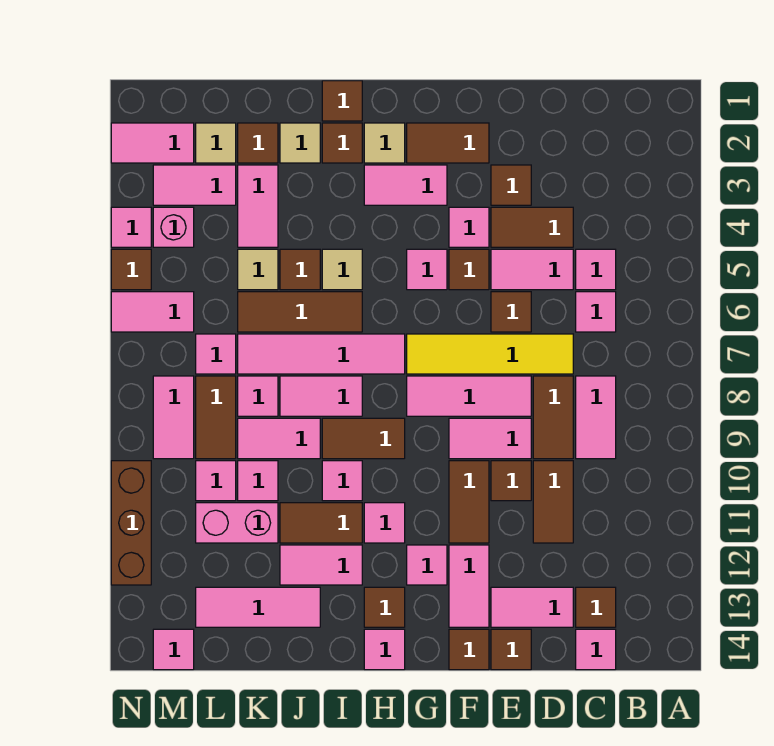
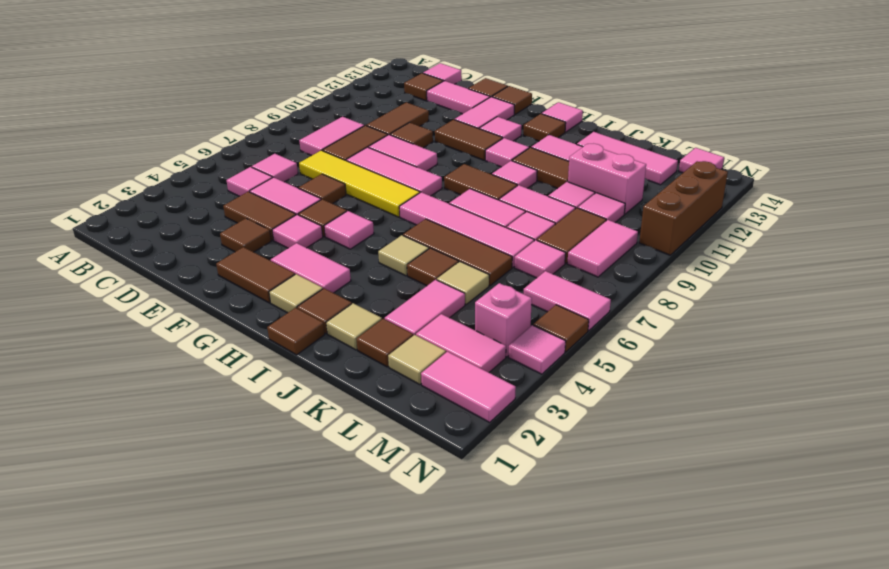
brown tile F10:F11 level 1 -> brown tile F11:G11 level 1

